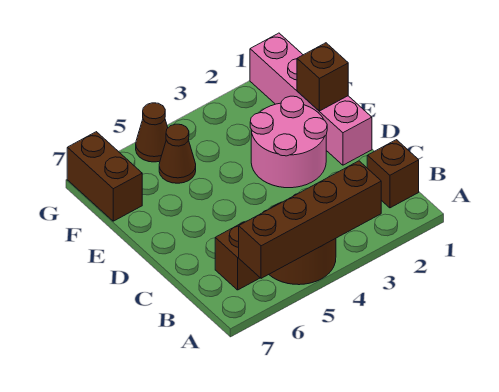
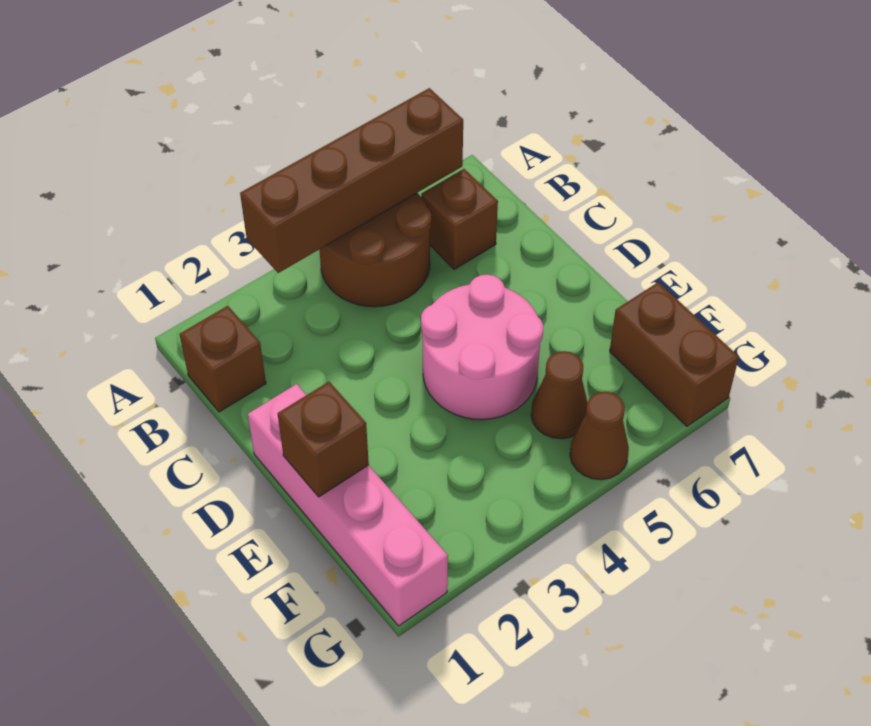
pink round brick D2:E3 level 1 -> pink round brick D4:E5 level 1

